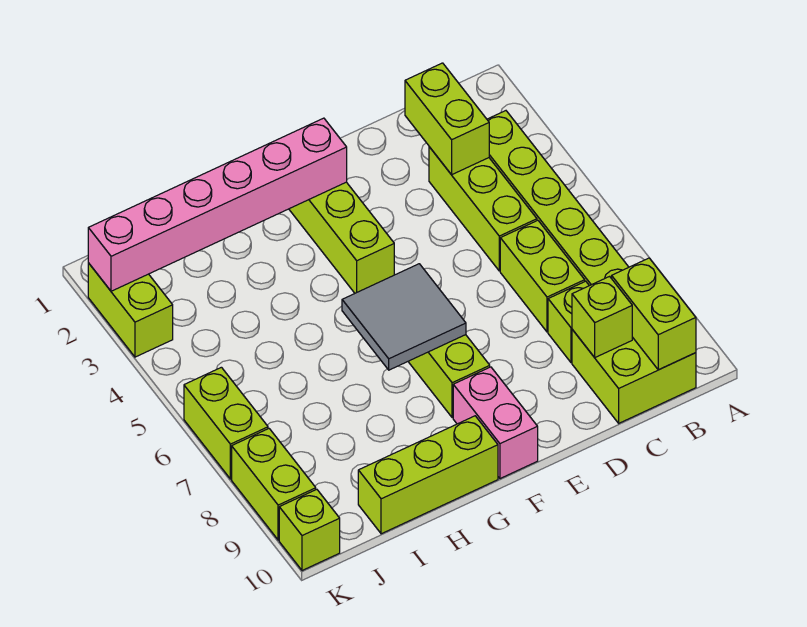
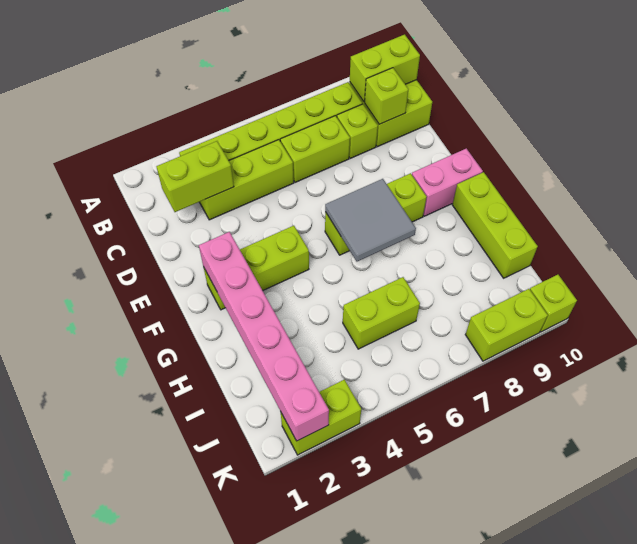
lime brick K6:K7 level 1 -> lime brick I5:I6 level 1

